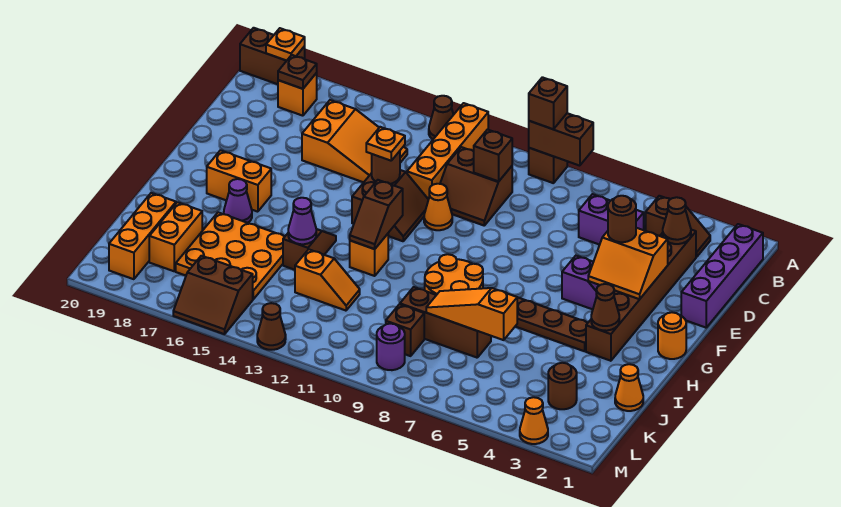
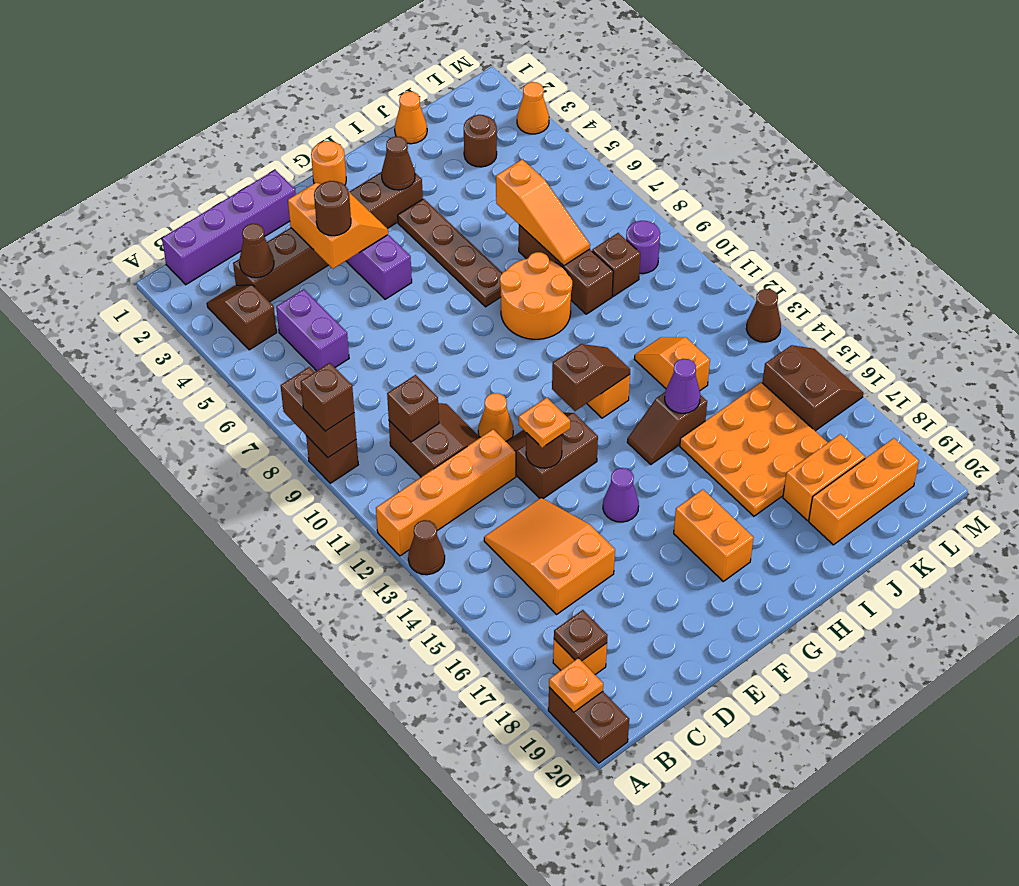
purple cone H17 level 1 -> purple cone F15 level 1

